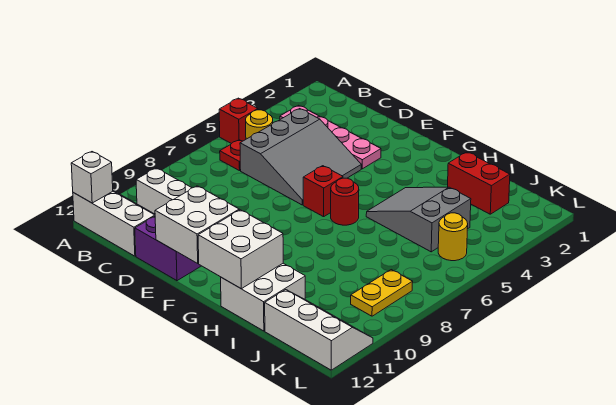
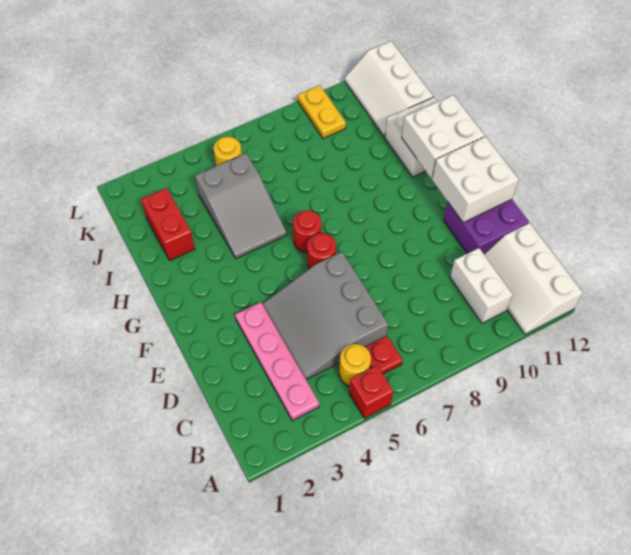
white brick A12 level 2 -> none
grey slope C4:E6 level 1 top C -> grey slope C4:E6 level 1 top 6
red brick F6 level 1 -> red round brick F6 level 1
yellow plate K8:K9 level 1 -> yellow plate K9:L9 level 1

